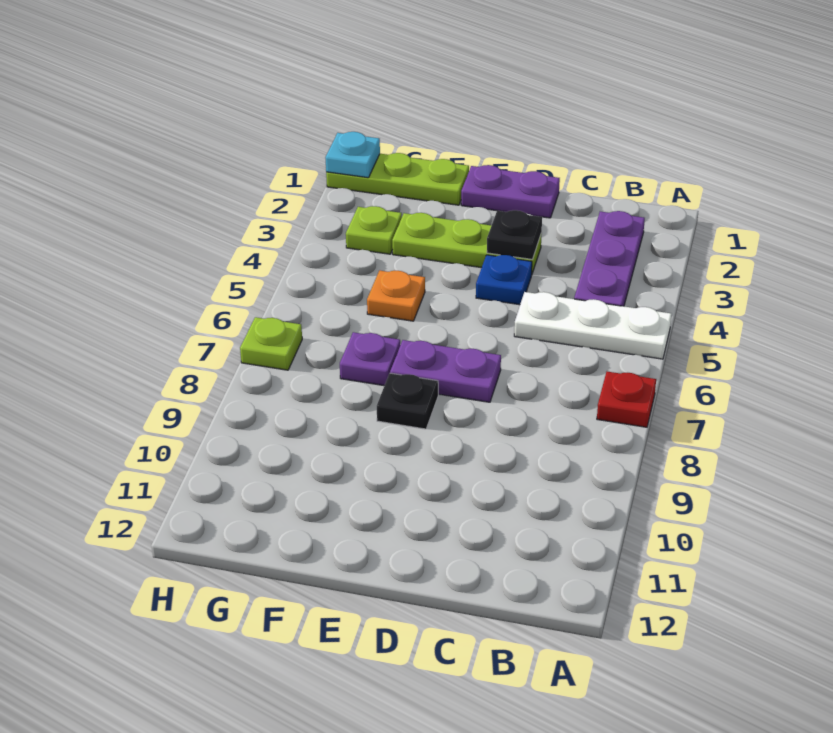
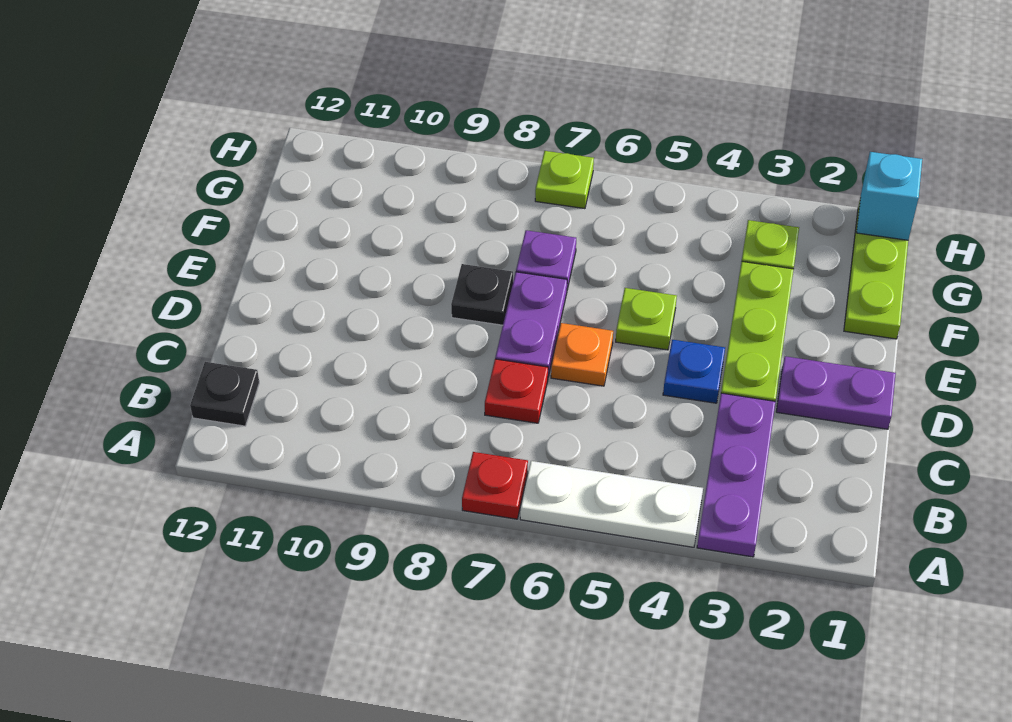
white plate A5:C5 level 1 -> white plate A4:A6 level 1
purple plate B2:B4 level 1 -> purple plate A3:C3 level 1
none -> red plate C7 level 1
purple plate D1:E1 level 1 -> purple plate D1:D2 level 1
black plate D3 level 2 -> black plate B12 level 1
none -> lime plate E5 level 1
orange plate F5 level 1 -> orange plate D6 level 1
cyan plate H1 level 2 -> cyan brick H1 level 2

